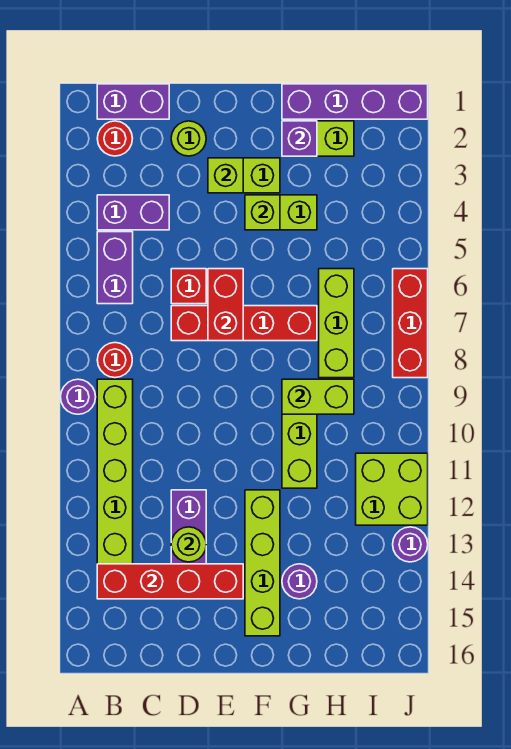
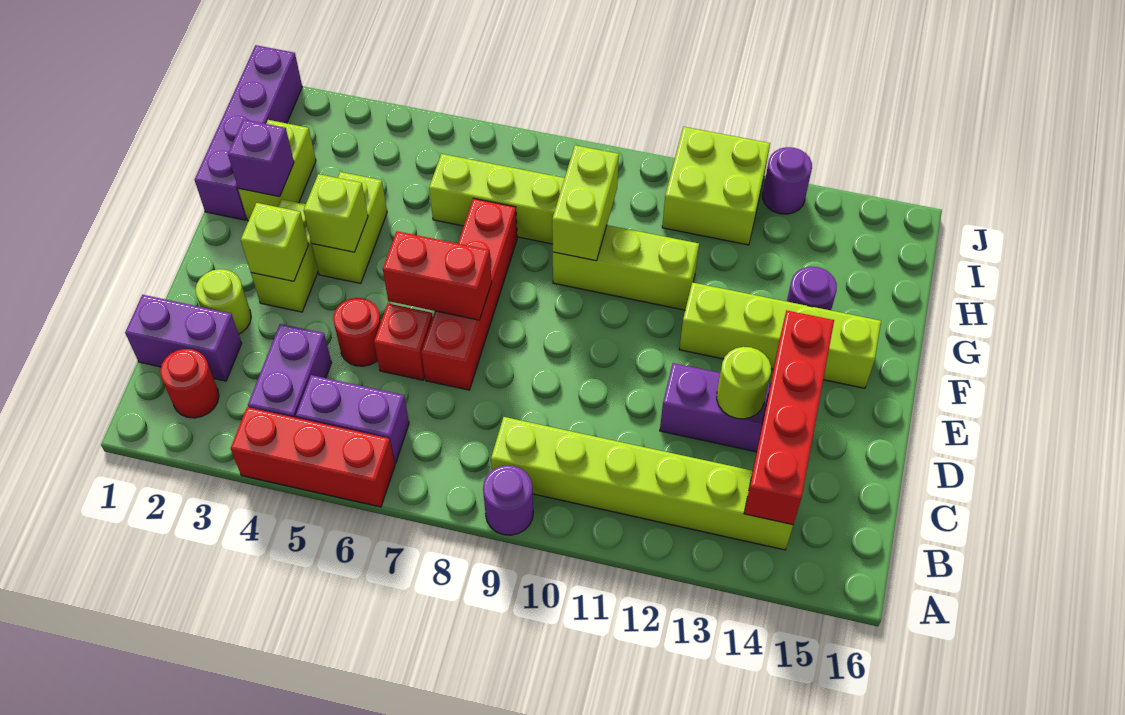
purple brick B1:C1 level 1 -> purple brick C1:C2 level 1
red round brick B8 level 1 -> red round brick D5 level 1
red brick J6:J8 level 1 -> red brick A4:A6 level 1

